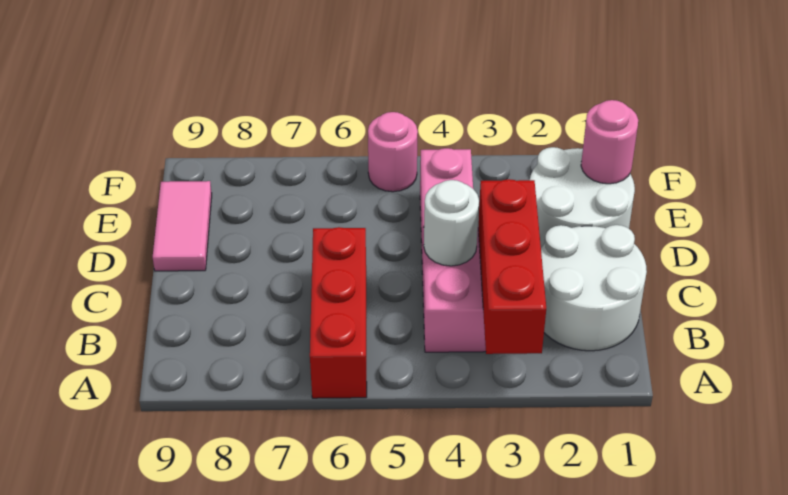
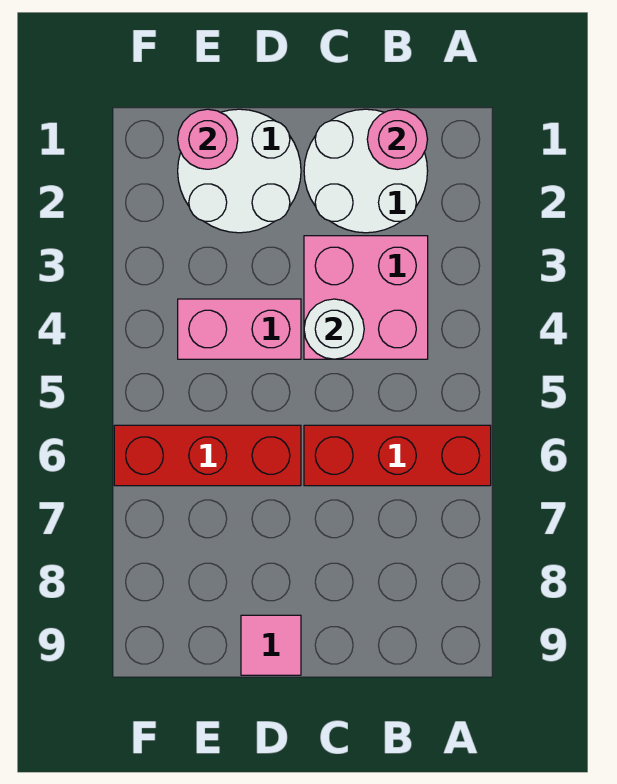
red brick A3:C3 level 2 -> red brick D6:F6 level 1
pink tile D9:E9 level 1 -> pink tile D9 level 1
pink round brick F5 level 1 -> pink round brick B1 level 2

